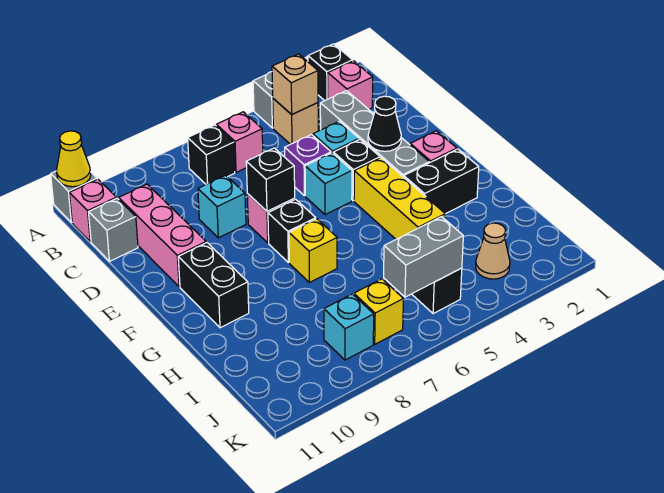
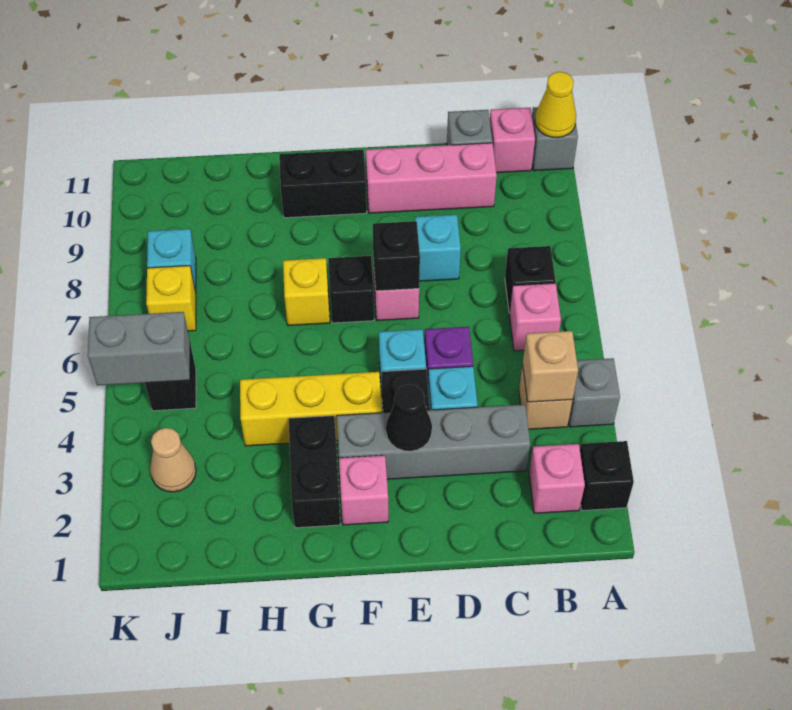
grey brick J5:J6 level 2 -> grey brick J5:K5 level 2

